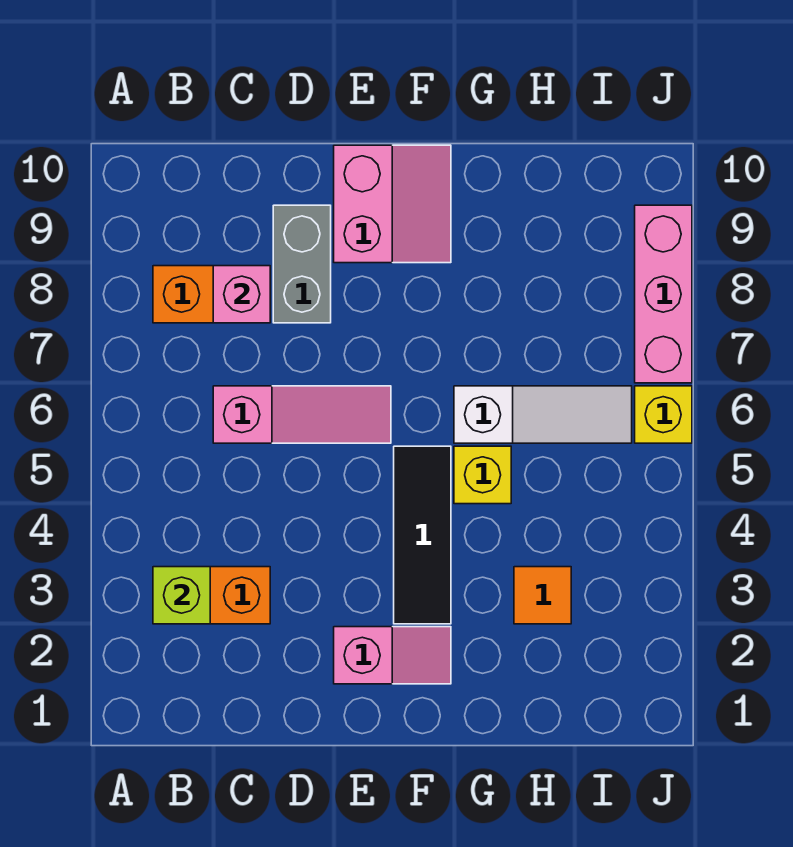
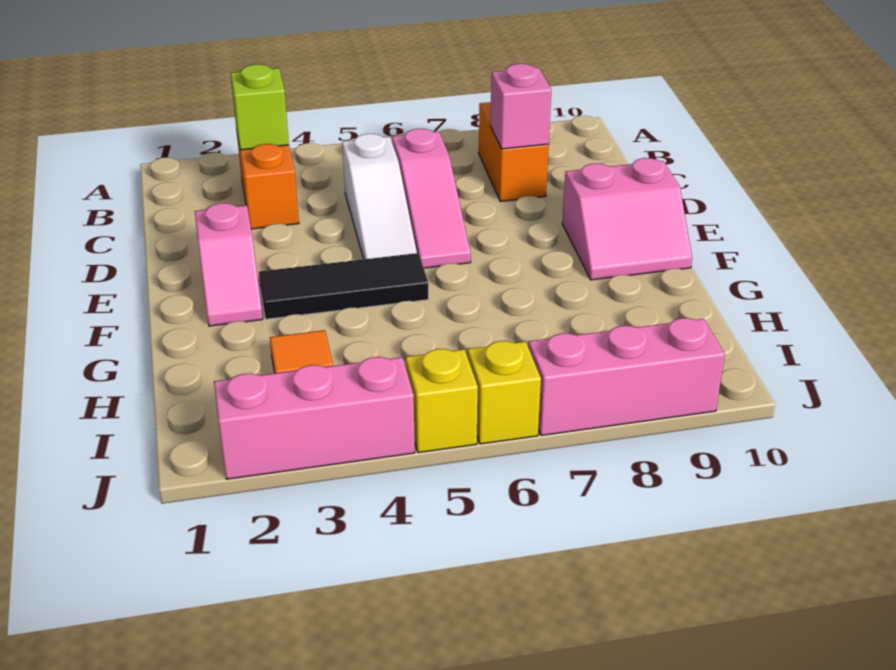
grey brick D8:D9 level 1 -> none
yellow brick G5 level 1 -> yellow brick J5 level 1
white slope G6:I6 level 1 top G -> white slope C5:E5 level 1 top C
none -> pink brick J2:J4 level 1

